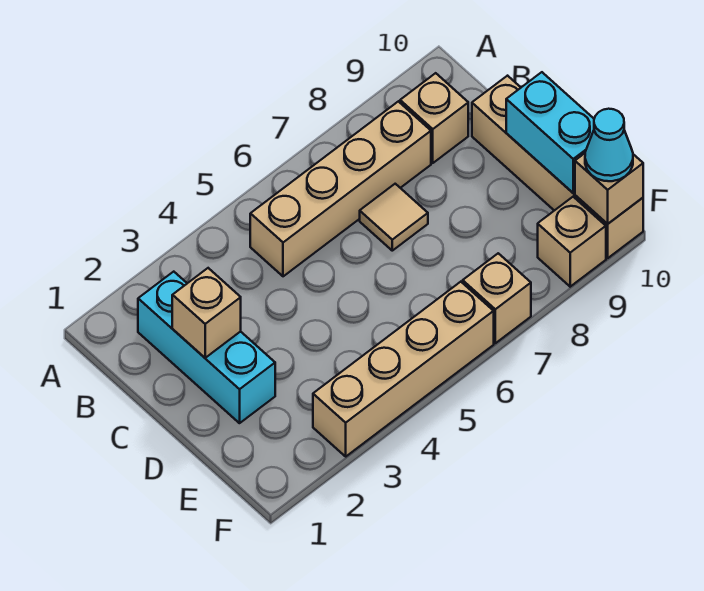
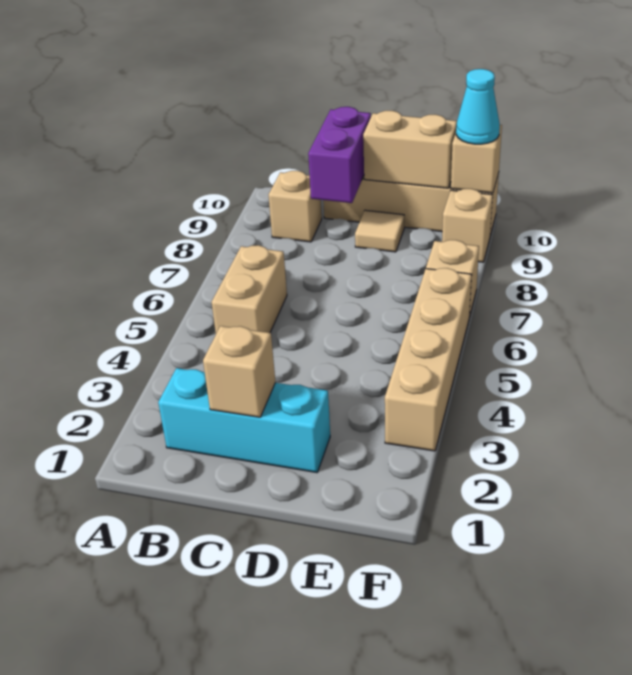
tan brick B5:B8 level 1 -> tan brick B5:B6 level 1
tan tile C7 level 1 -> tan tile D9 level 1
none -> purple brick C9:C10 level 2
cyan brick D10:E10 level 2 -> tan brick D10:E10 level 2

